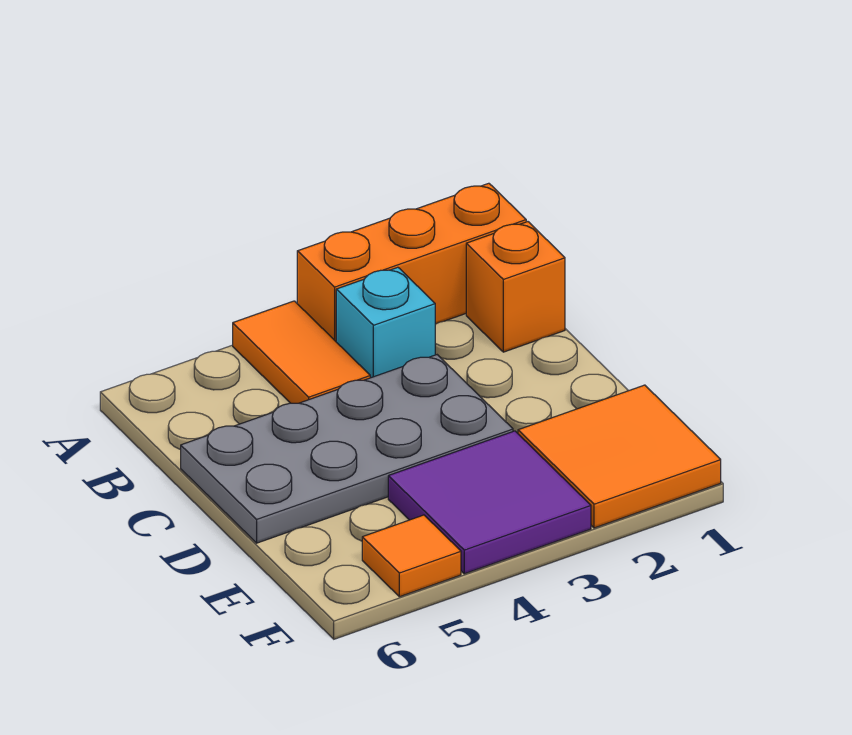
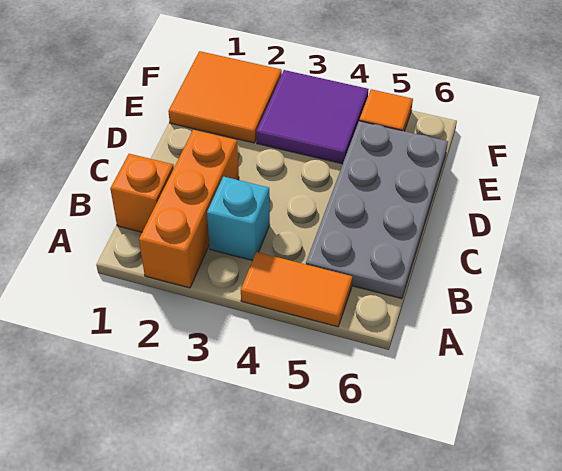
orange brick A1:A3 level 1 -> orange brick A2:C2 level 1
orange tile A4:B4 level 1 -> orange tile A4:A5 level 1
grey plate C3:D6 level 1 -> grey plate B5:E6 level 1

